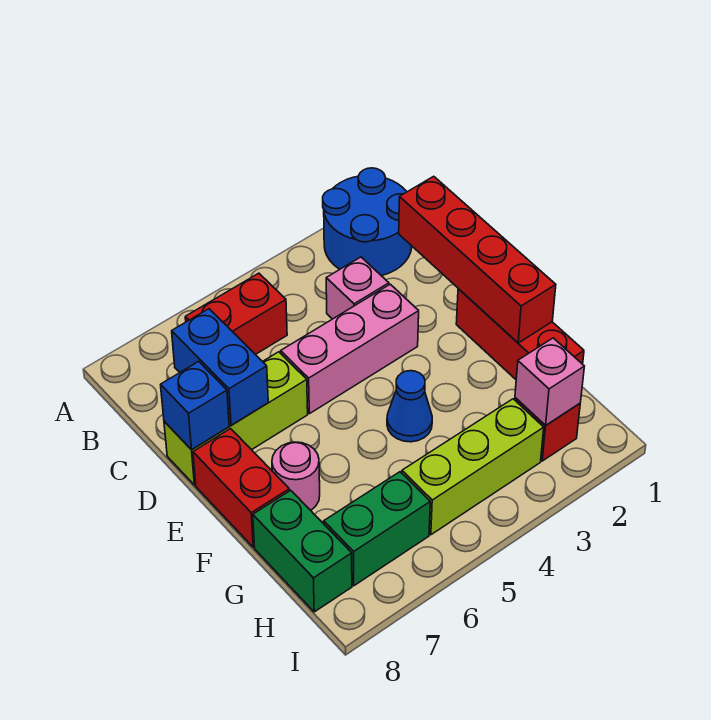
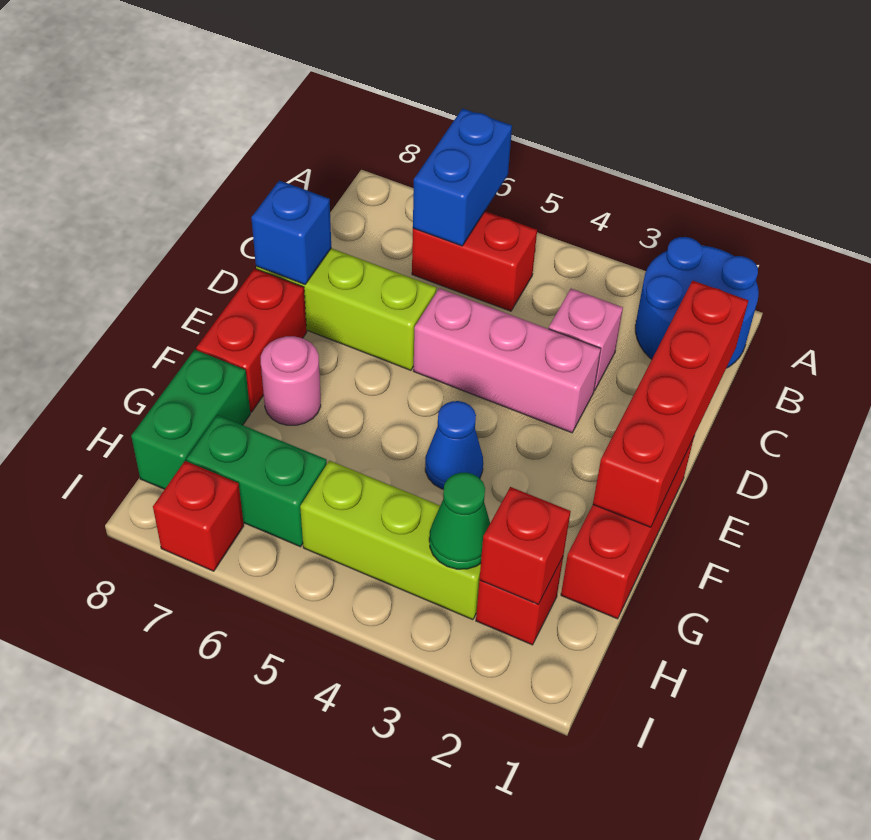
blue brick C7:D7 level 2 -> blue brick A6:B6 level 2
pink brick H2 level 2 -> red brick H2 level 2
none -> green cone H3 level 2
none -> red brick I7 level 1

